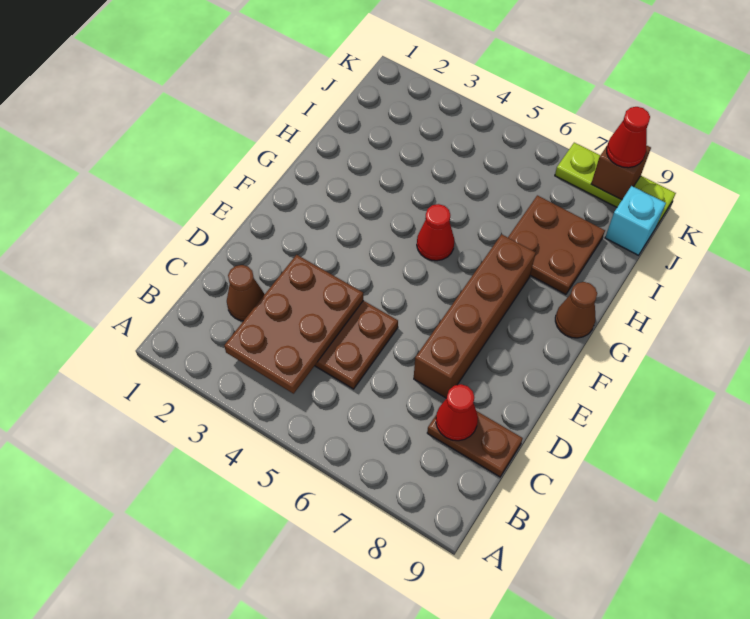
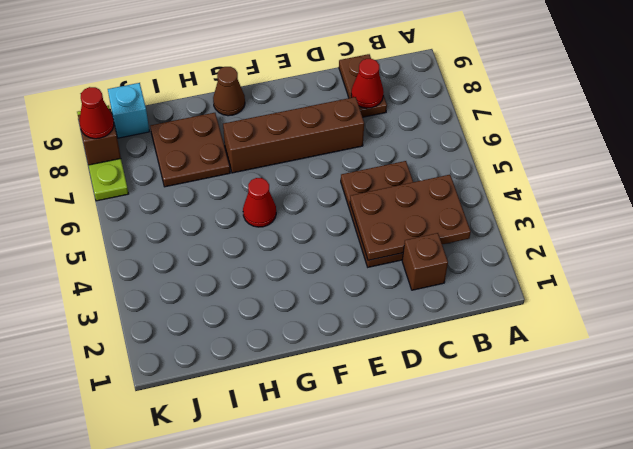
brown cone C2 level 1 -> brown brick C2 level 1

